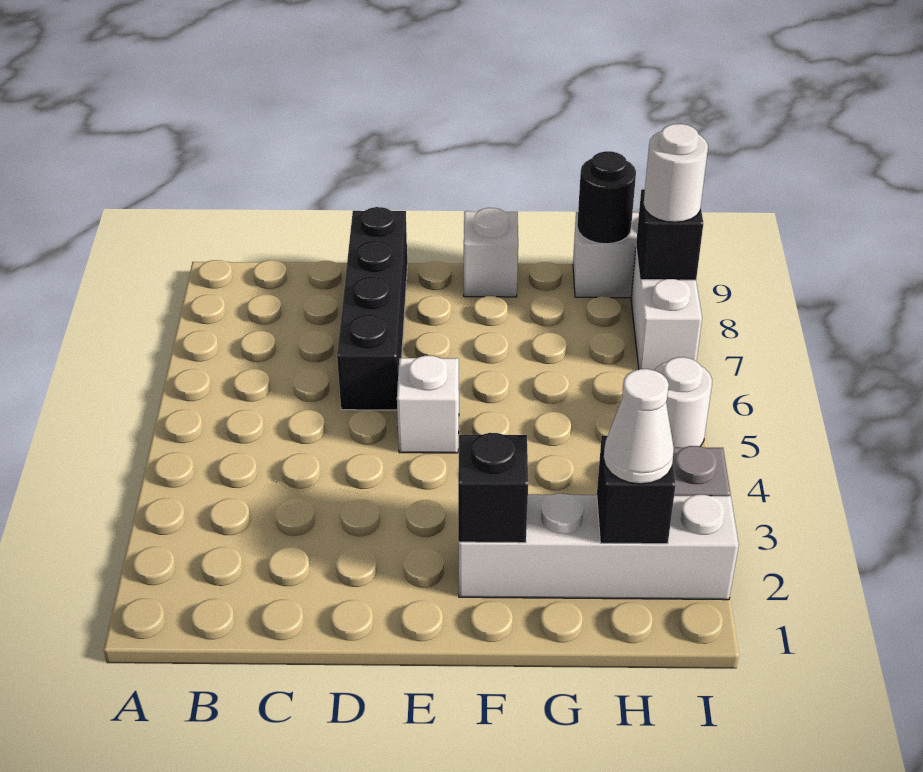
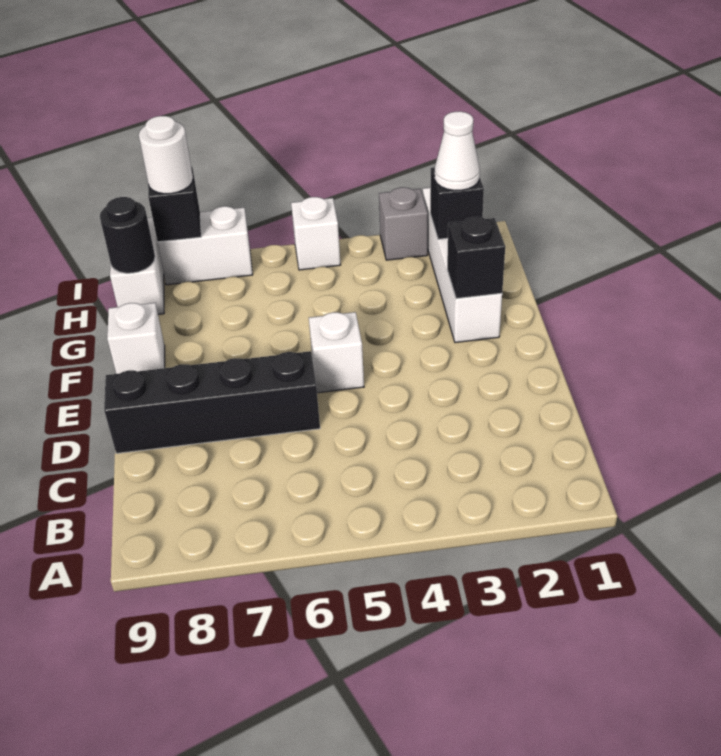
white round brick I5 level 1 -> white brick I5 level 1

